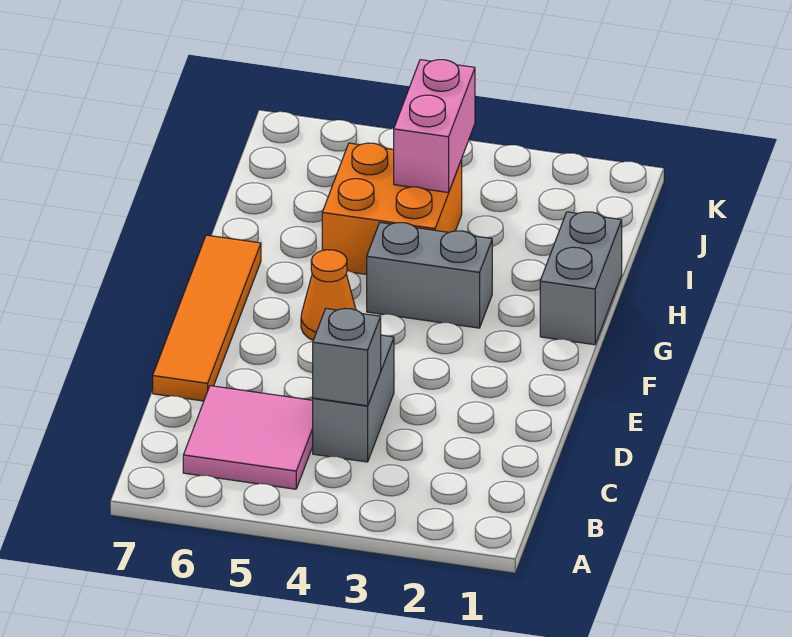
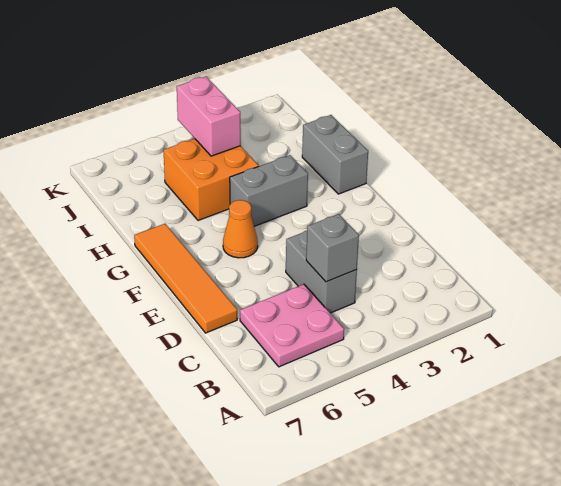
pink tile B5:C6 level 1 -> pink plate B5:C6 level 1

